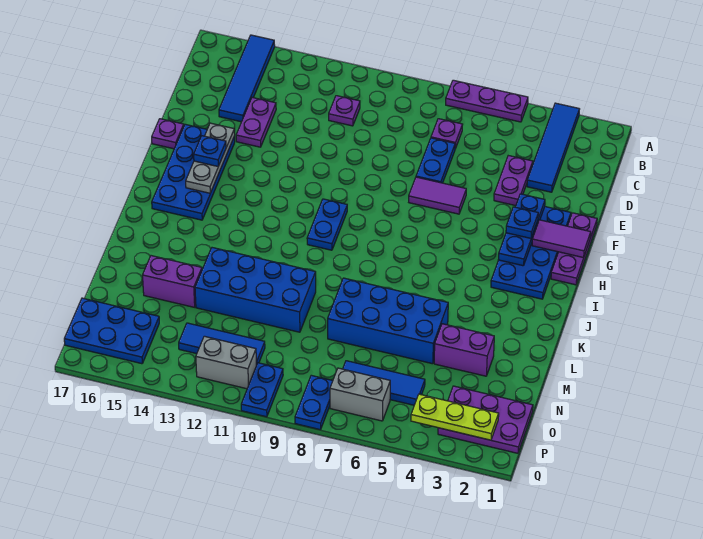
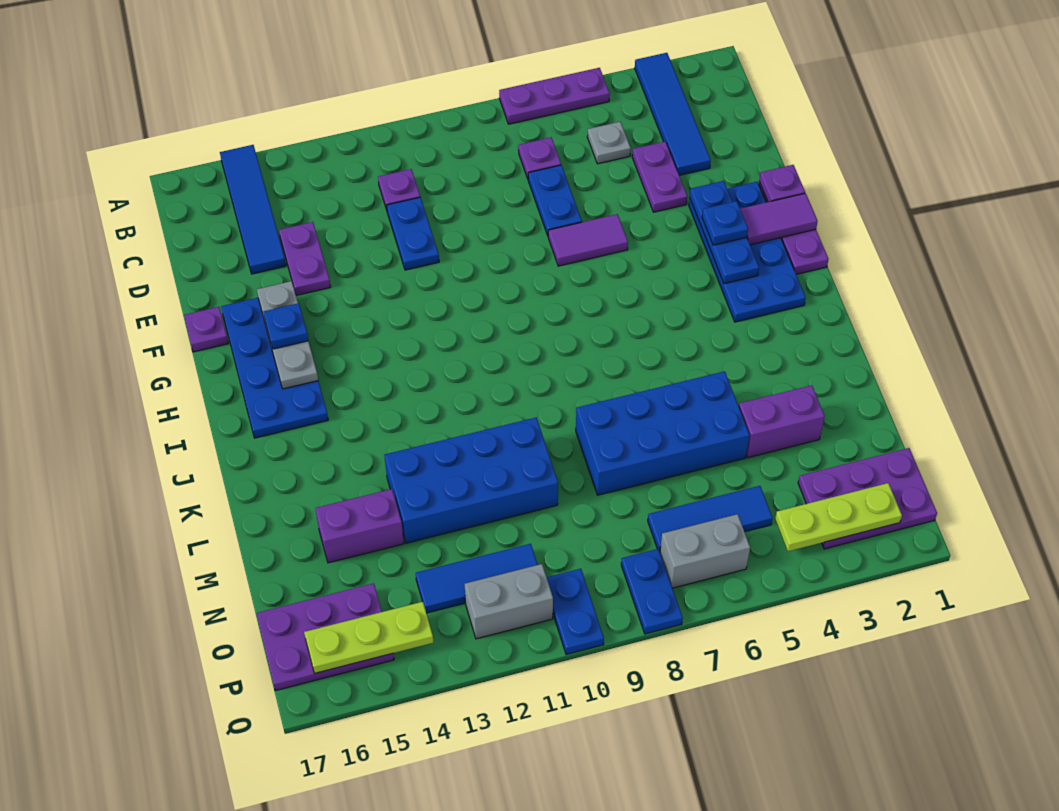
none -> grey plate C5 level 1
none -> purple plate F1 level 2
blue plate H10:I10 level 1 -> blue plate D11:E11 level 1
blue plate O15:P17 level 1 -> purple plate O15:P17 level 1
none -> lime plate P14:P16 level 2

